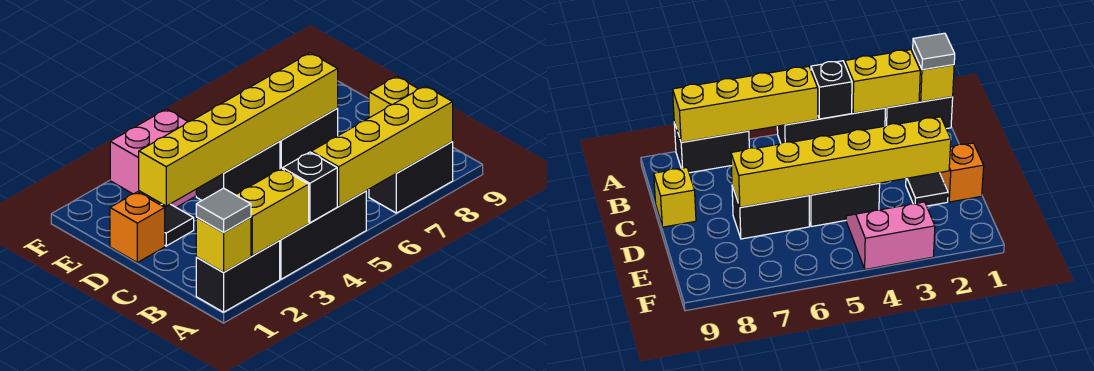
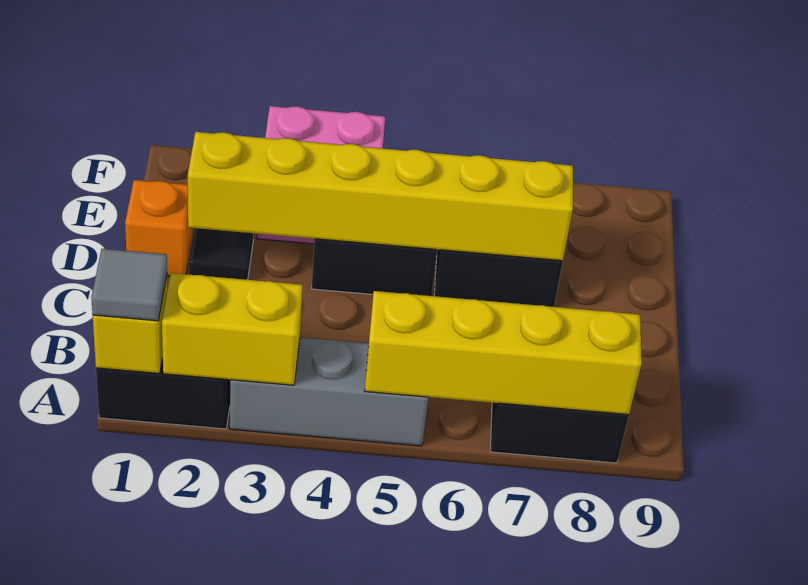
black brick A3:A5 level 1 -> grey brick A3:A5 level 1
black brick A4 level 2 -> none
yellow brick C9 level 1 -> none

